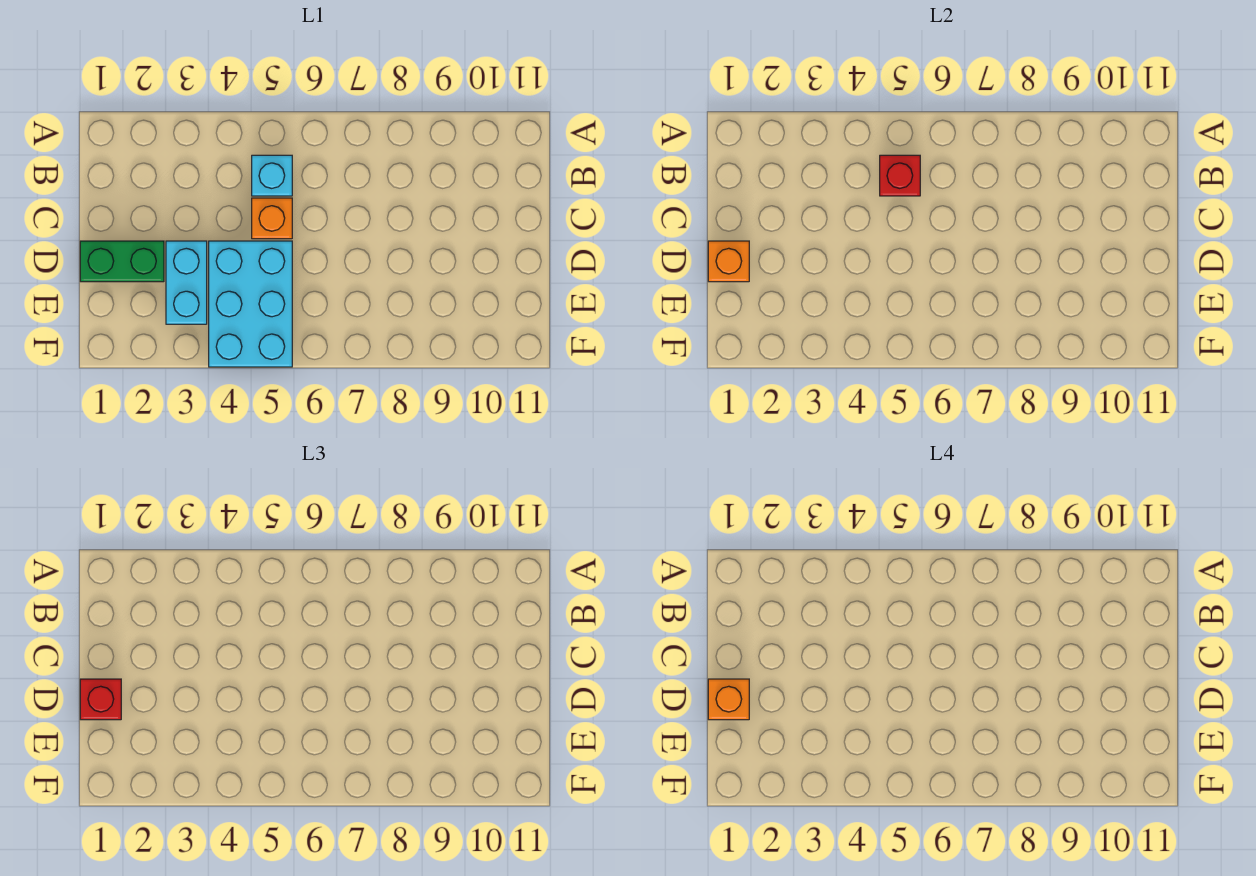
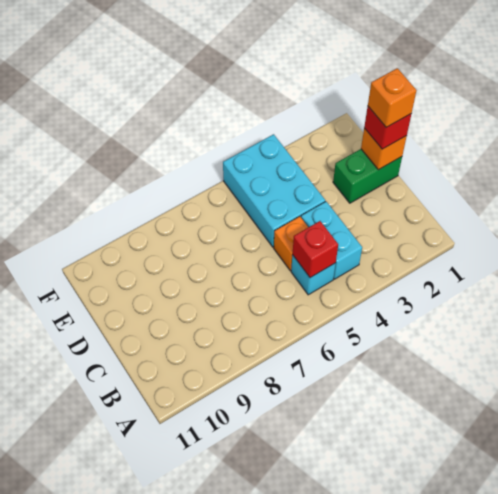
cyan brick D3:E3 level 1 -> cyan brick B4:C4 level 1

